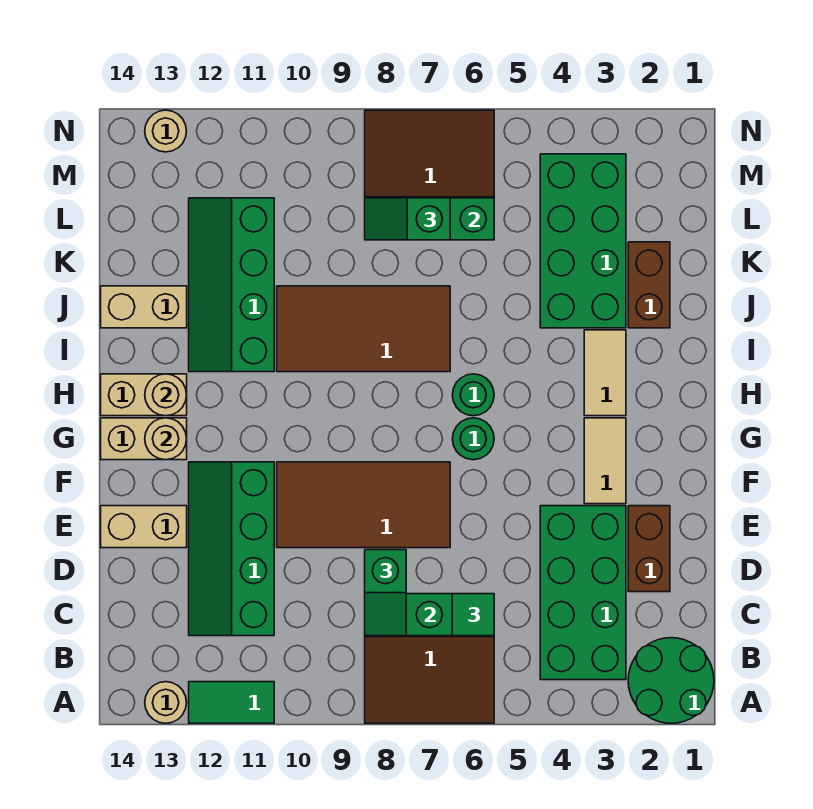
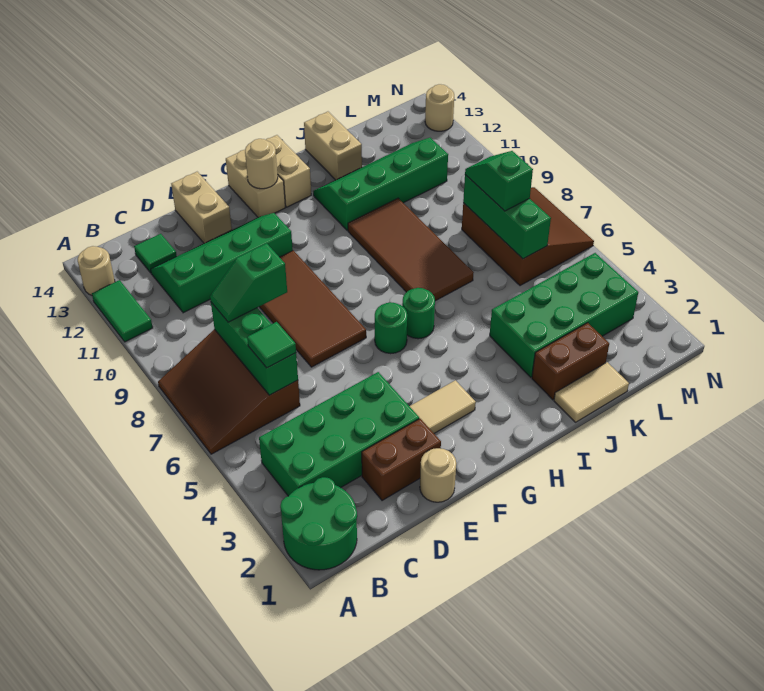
none -> green tile C13 level 1
tan tile H3:I3 level 1 -> tan tile J1:K1 level 1
tan round brick H13 level 2 -> tan round brick E1 level 1

